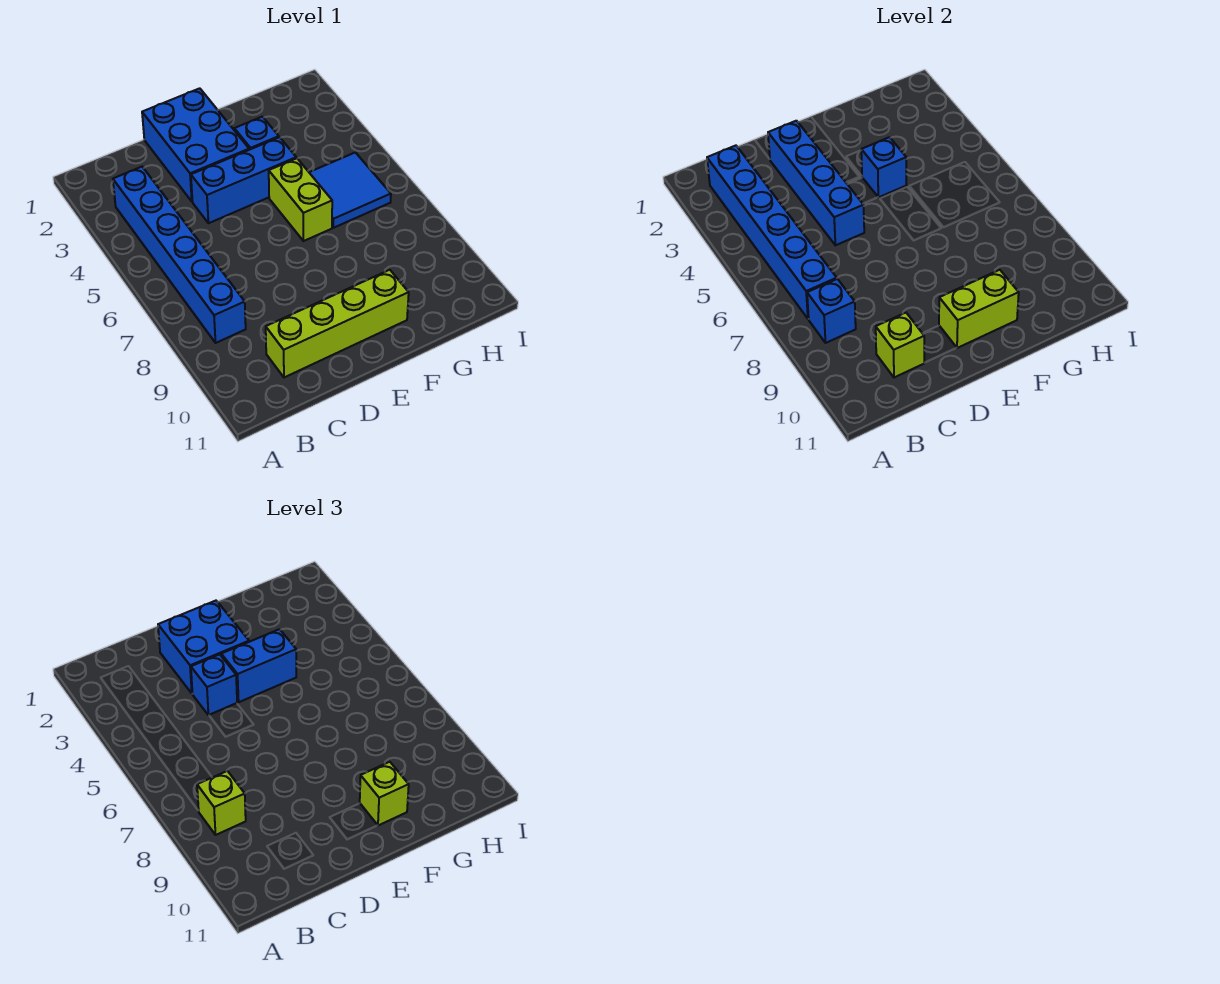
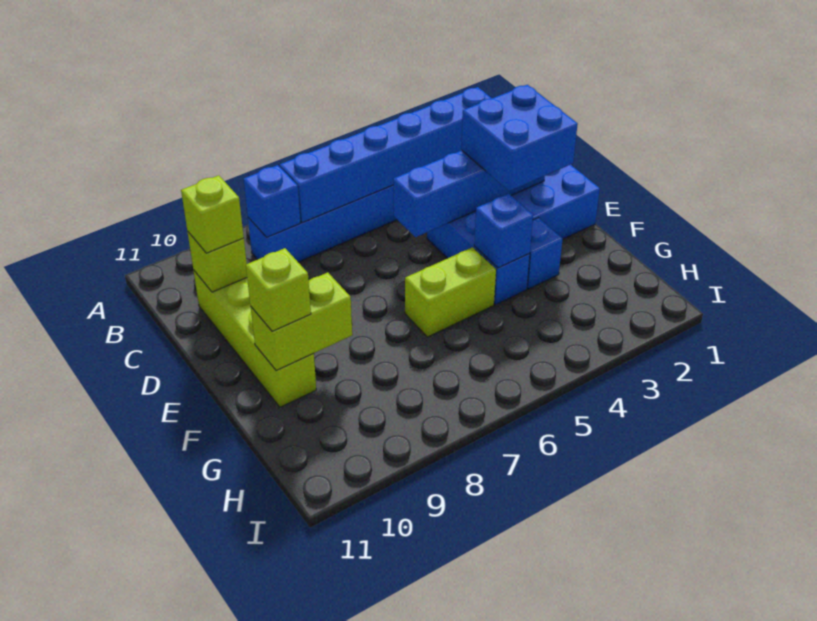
lime brick B8 level 3 -> lime brick C10 level 3
blue brick D4 level 3 -> none
blue brick E4:F4 level 3 -> none
lime brick E10:F10 level 2 -> lime brick F9:F10 level 2
blue tile G5:H6 level 1 -> none

